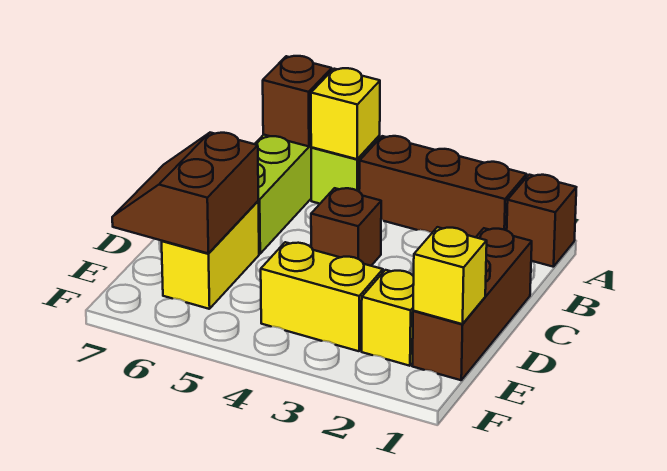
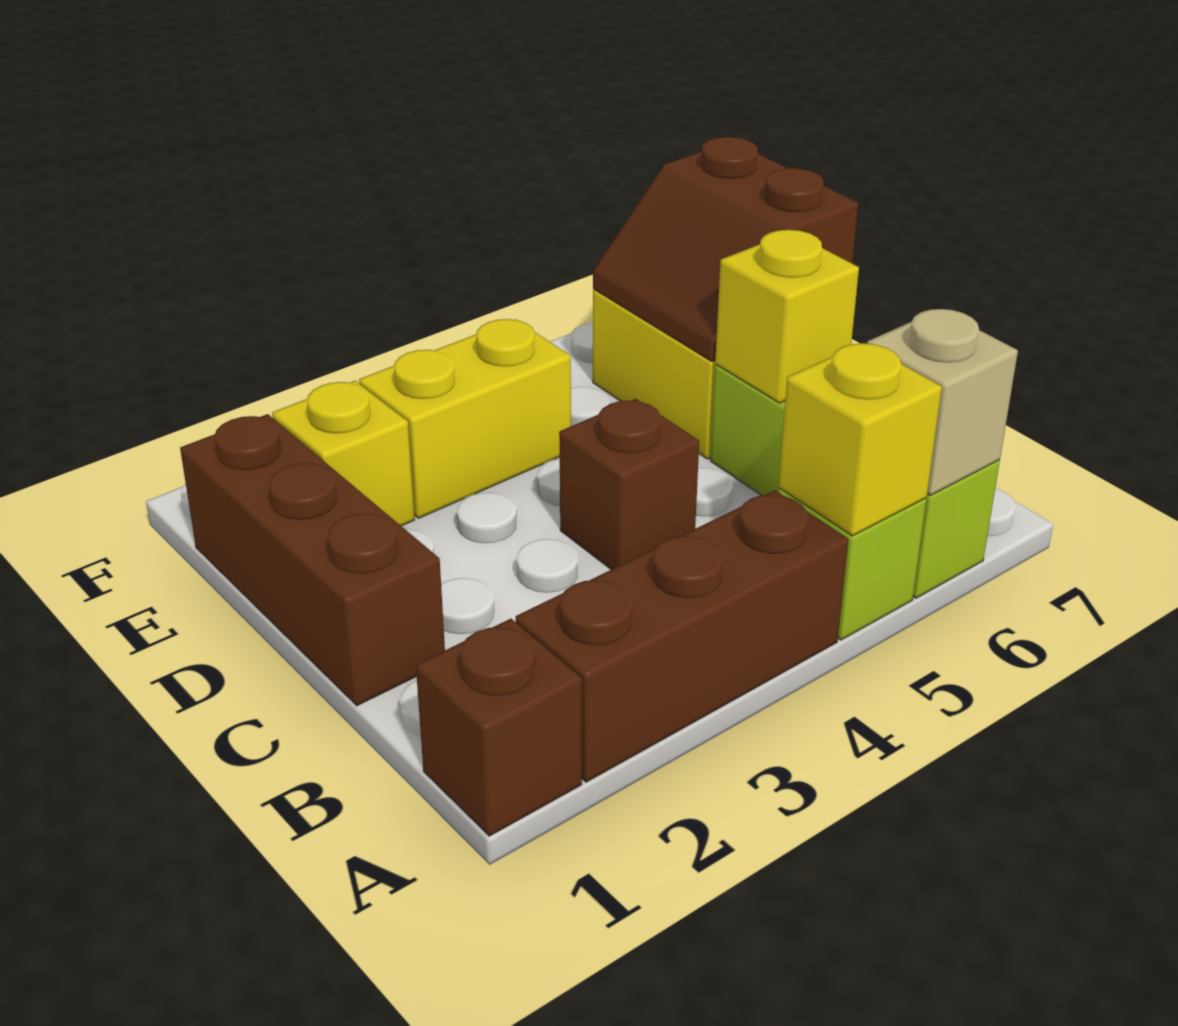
brown brick A6 level 2 -> tan brick A6 level 2
brown slope D6:E7 level 2 top 6 -> brown slope D6:E7 level 2 top 7
yellow brick E1 level 2 -> yellow brick C6 level 2

